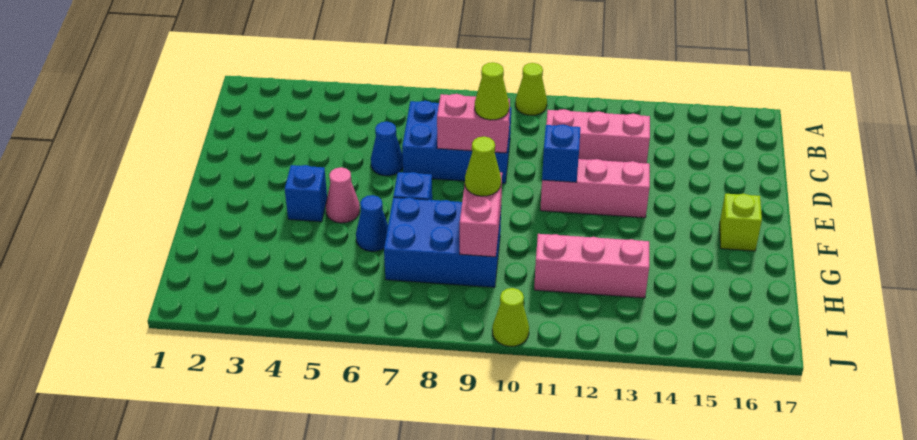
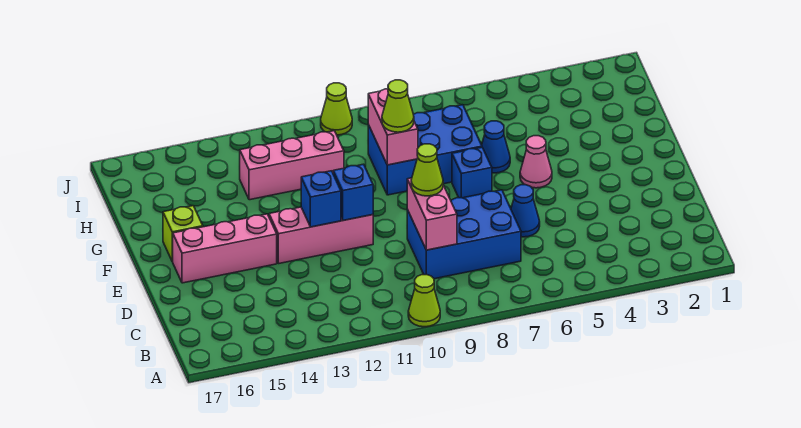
pink brick C11:C13 level 1 -> pink brick E14:E16 level 1
pink brick D8:D9 level 2 -> pink brick C9:D9 level 2
blue brick F4 level 1 -> blue brick E12 level 2

